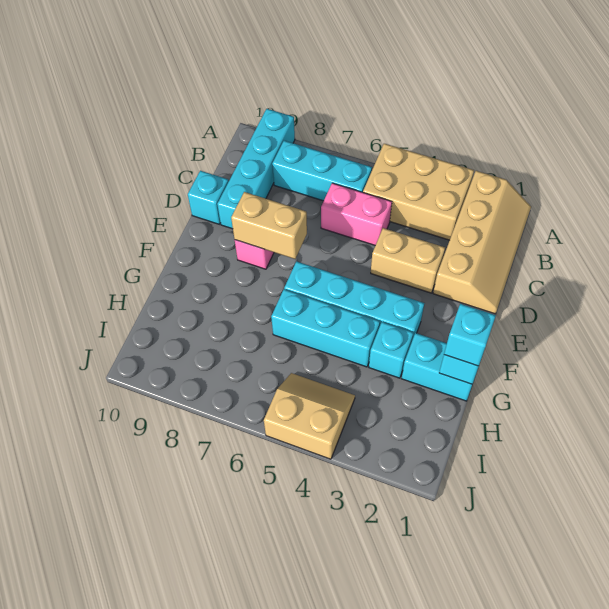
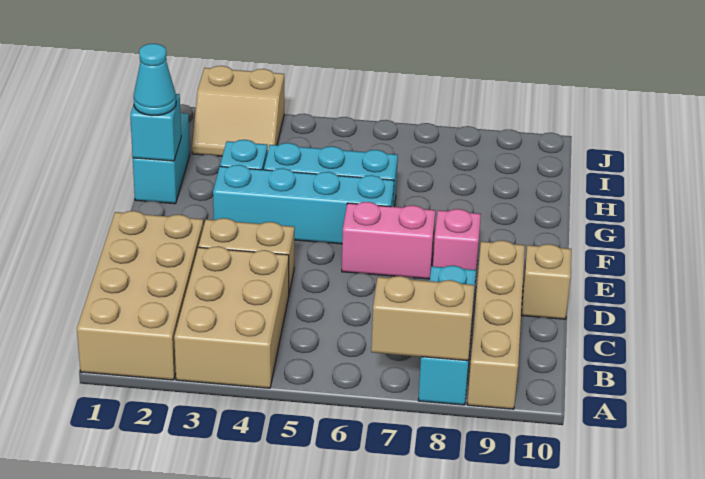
tan slope A1:D2 level 1 top 2 -> tan brick A1:D2 level 1
tan brick A3:B5 level 1 -> tan brick A3:C4 level 1
cyan brick A9:D9 level 1 -> tan brick A9:D9 level 1
cyan brick B6:B8 level 1 -> cyan brick A8:C8 level 1
pink brick C5:C6 level 1 -> pink brick E6:E7 level 1
cyan brick D10 level 1 -> tan brick D10 level 1
tan brick E7:E8 level 2 -> tan brick A7:A8 level 2
cyan brick G1:G2 level 1 -> cyan brick G1:H1 level 1
cyan brick G1 level 3 -> cyan cone G1 level 3
tan slope I4:J5 level 1 top J -> tan slope I2:J3 level 1 top J

